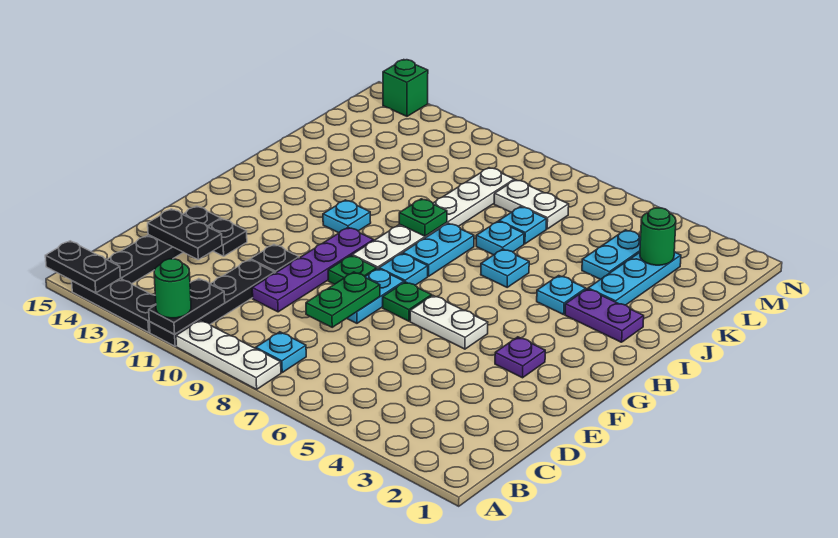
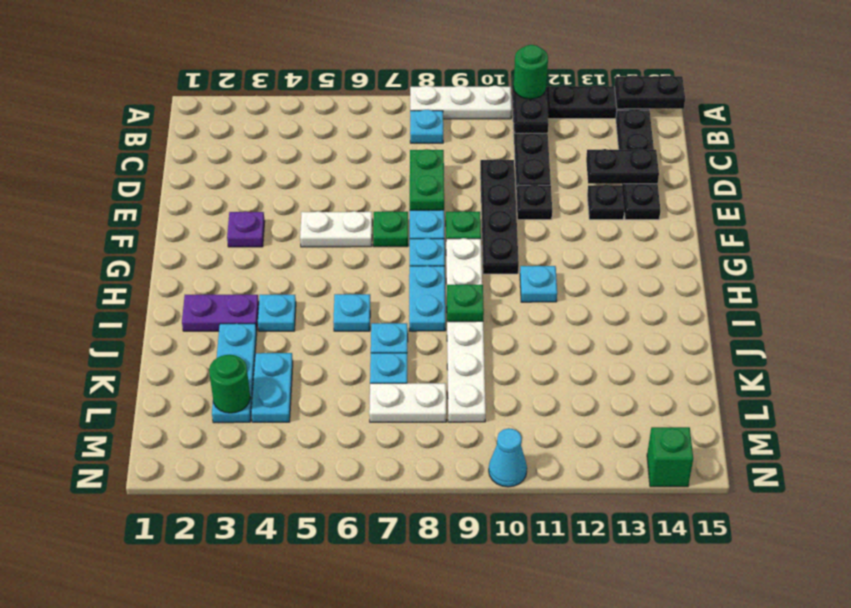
purple plate D10:G10 level 1 -> black plate D10:G10 level 1
none -> cyan cone N10 level 1

